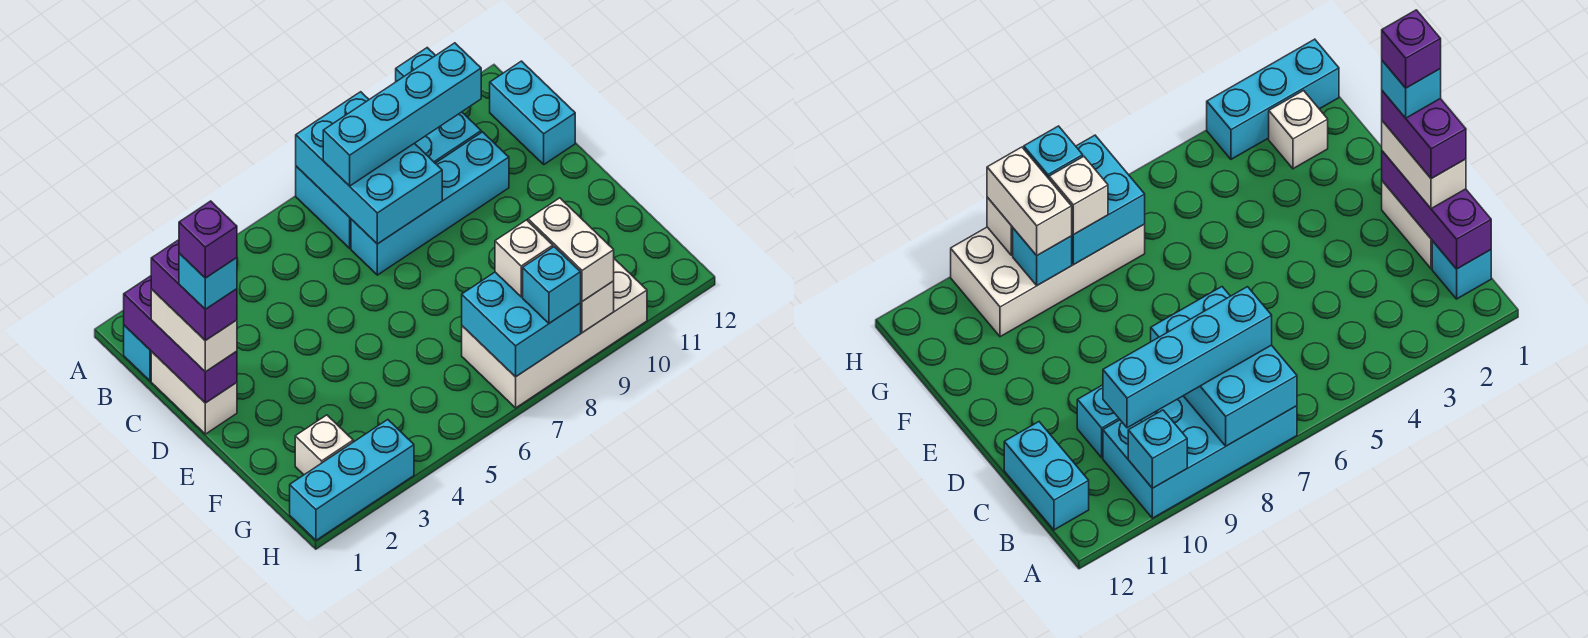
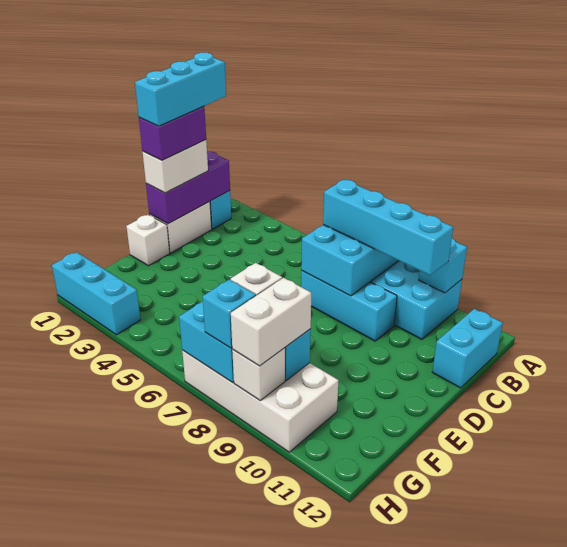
cyan brick C7:C10 level 1 -> cyan brick C7:C9 level 1
cyan brick D1 level 5 -> cyan brick B1:D1 level 5
purple brick D1 level 6 -> none
white brick G2 level 1 -> white brick E1 level 1

